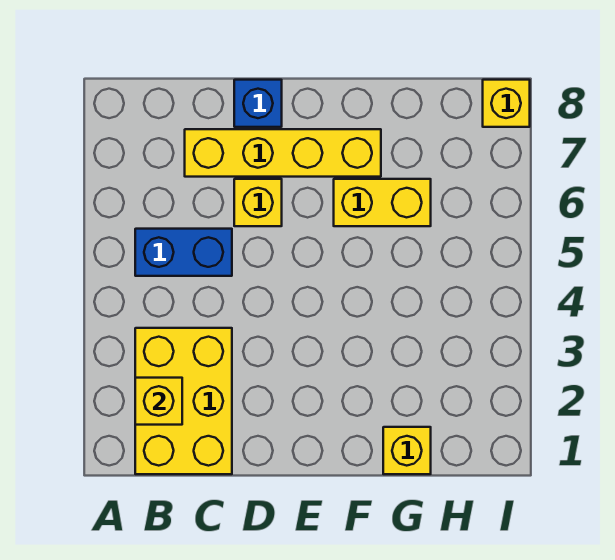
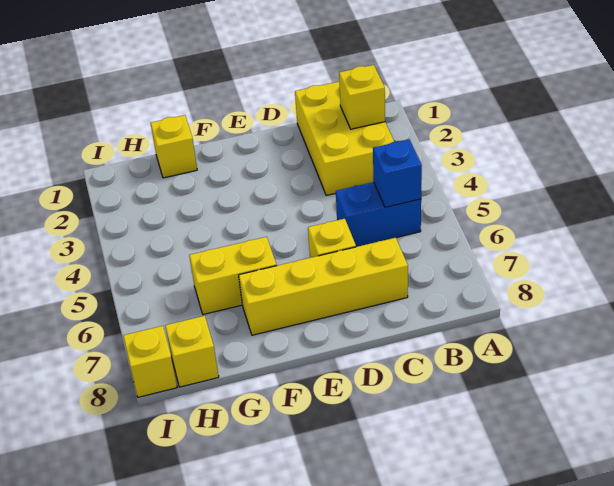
blue brick D8 level 1 -> blue brick B5 level 2
none -> yellow brick H8 level 1

